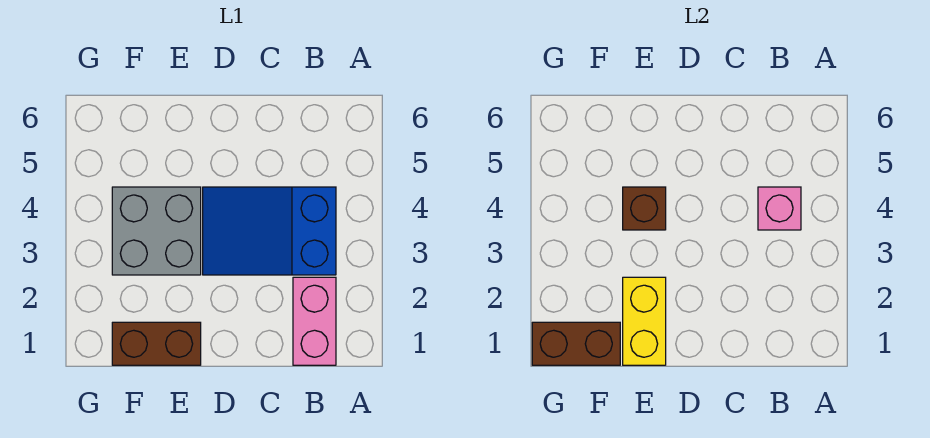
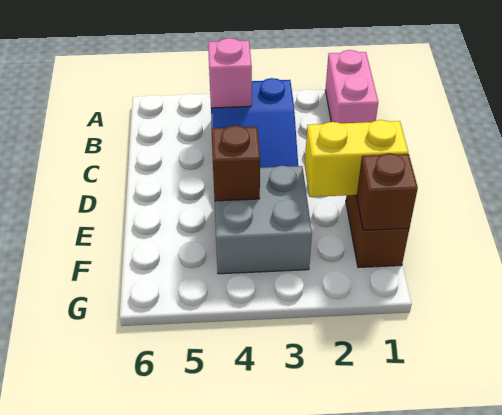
pink brick B1:B2 level 1 -> pink brick A1:B1 level 1
brown brick F1:G1 level 2 -> brown brick F1 level 2

